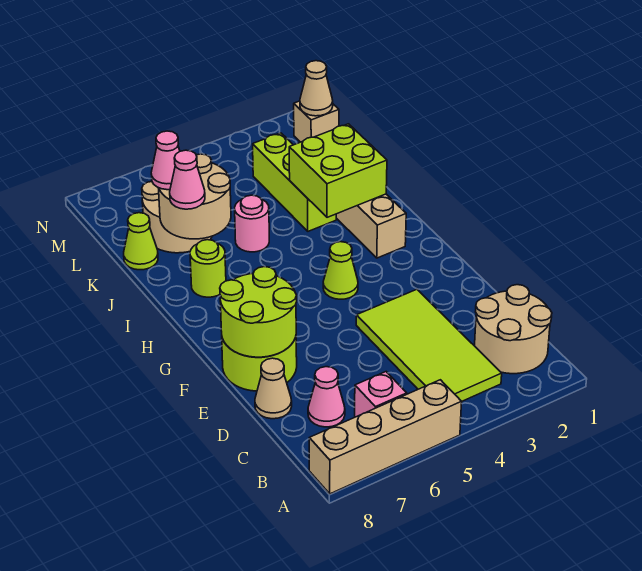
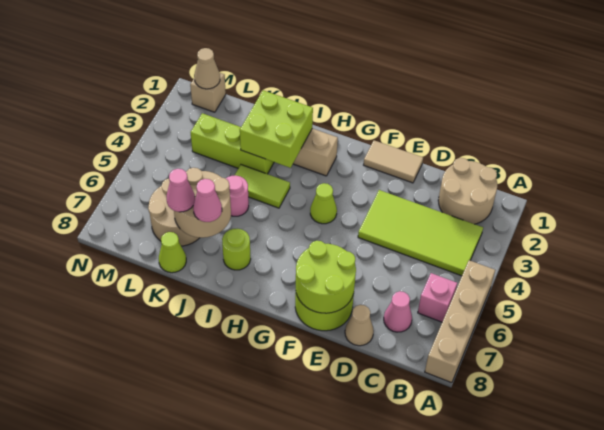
none -> tan tile E1:F1 level 1
none -> lime tile I4:J4 level 1

